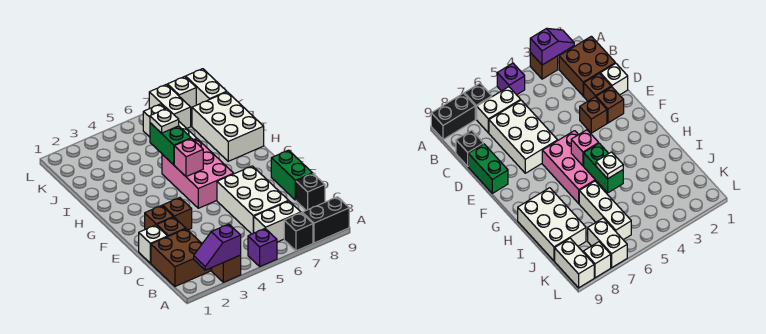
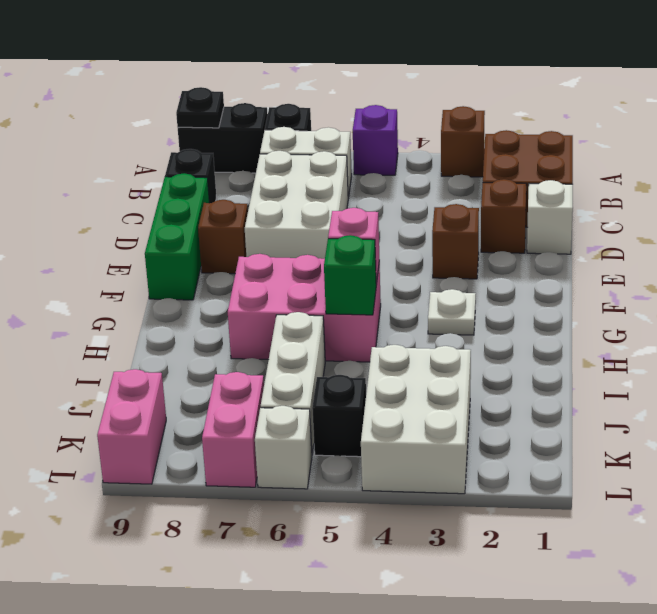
purple slope A2:A3 level 2 top 3 -> none
none -> black plate A9 level 2
green brick D9:E9 level 1 -> green brick D9:F9 level 1
brown brick E2 level 1 -> brown brick E8 level 1
pink brick F5:H6 level 1 -> pink brick G5:H7 level 1
green brick H5:I5 level 2 -> green brick H5 level 2
white brick H8:J9 level 1 -> white brick J3:L4 level 1
white plate I5 level 3 -> white plate G3 level 1
none -> black brick K5 level 1
white brick K7:L7 level 1 -> pink brick K7:L7 level 1
white brick K9:L9 level 1 -> pink brick K9:L9 level 1
white brick L8 level 1 -> white brick L6 level 1

